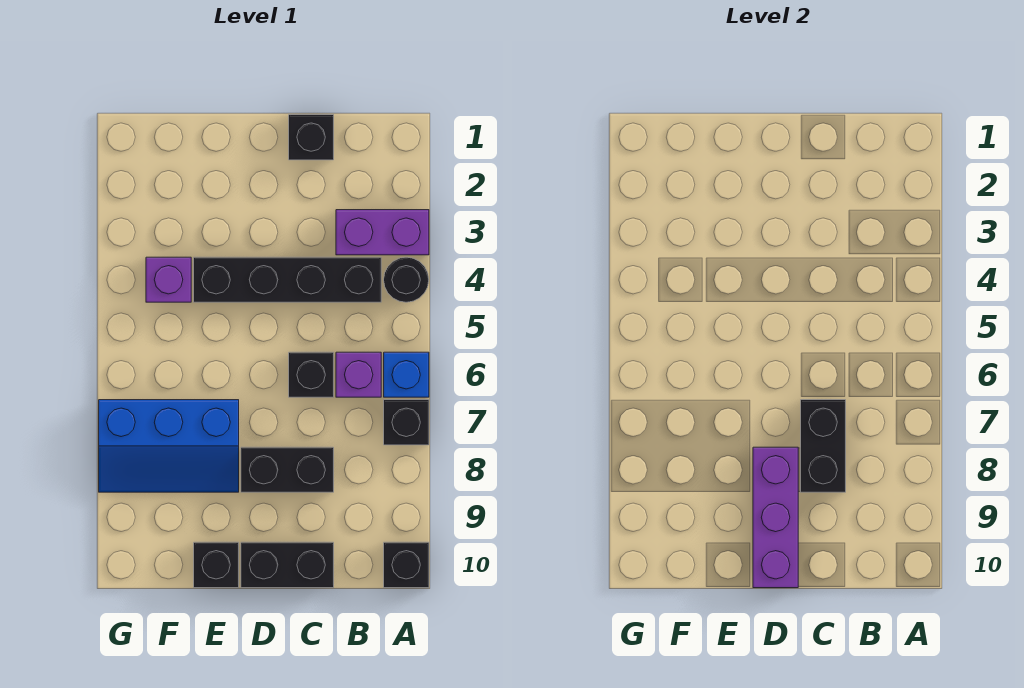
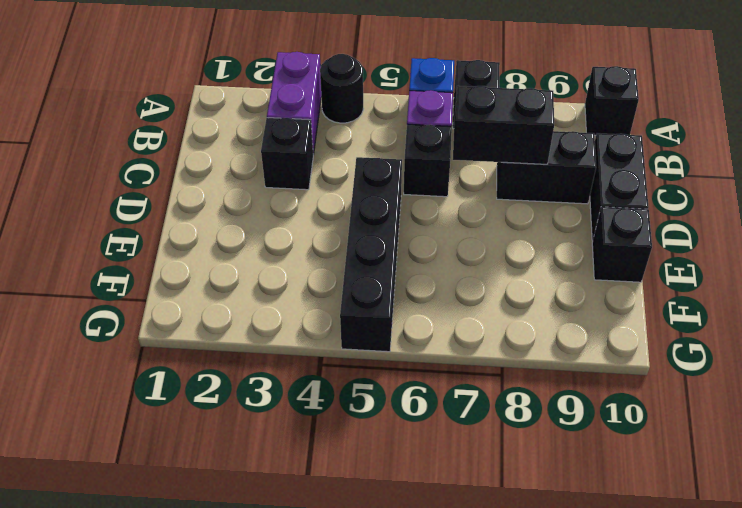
black brick B4:E4 level 1 -> black brick D5:G5 level 1
black brick C1 level 1 -> black brick C3 level 1
black brick C8:D8 level 1 -> black brick C8:C9 level 1
purple brick D8:D10 level 2 -> none
blue slope E7:G8 level 1 top 7 -> none
purple brick F4 level 1 -> none

